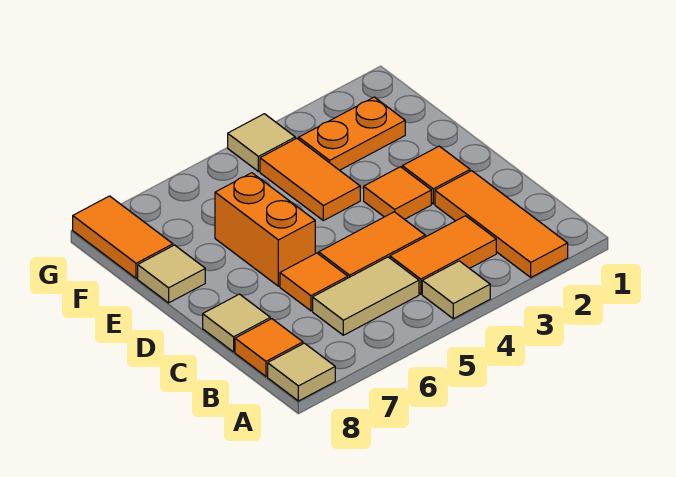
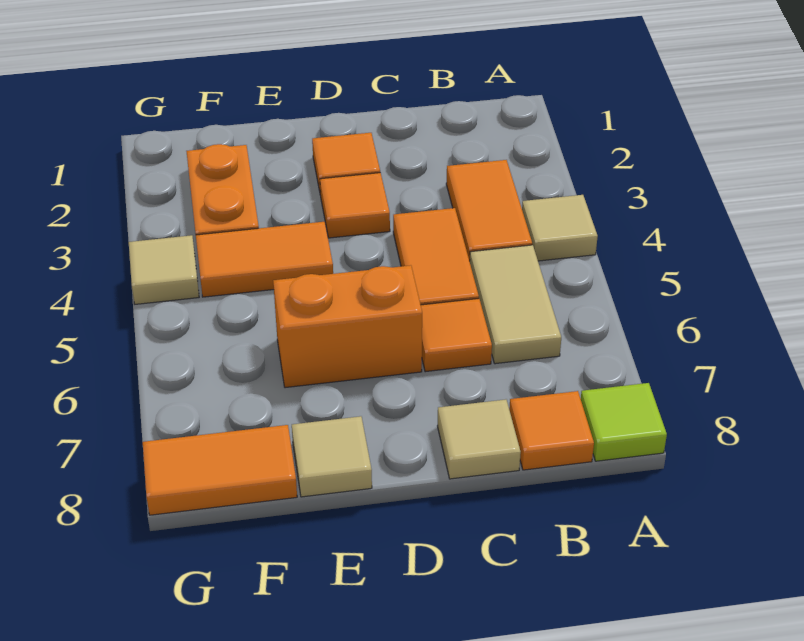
orange tile A2:C2 level 1 -> none
tan tile A8 level 1 -> lime tile A8 level 1

